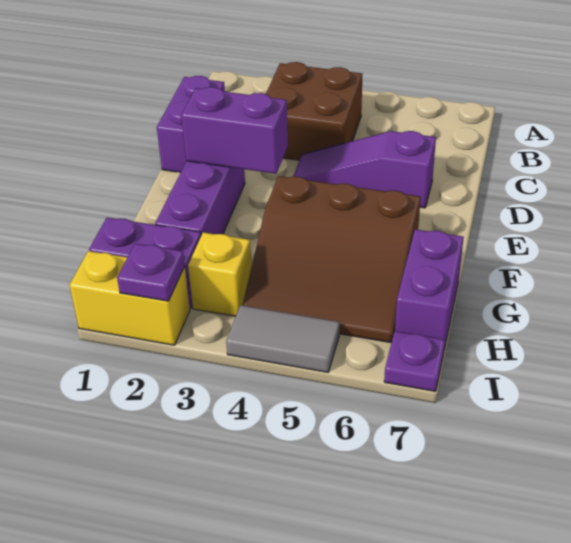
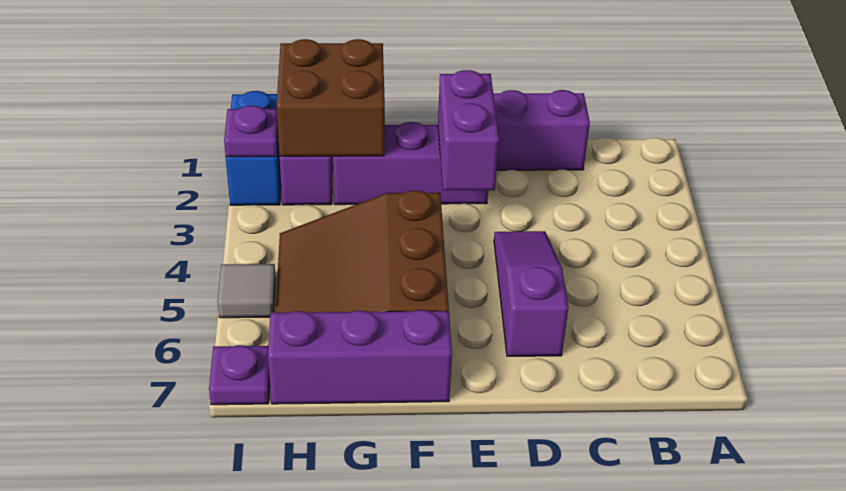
brown brick B3:C4 level 1 -> brown brick G1:H2 level 2
purple brick G7:H7 level 1 -> purple brick F7:H7 level 1
yellow brick H3 level 1 -> none
yellow brick I1:I2 level 1 -> blue brick I1:I2 level 1
grey tile I4:I5 level 1 -> grey tile I5 level 1

